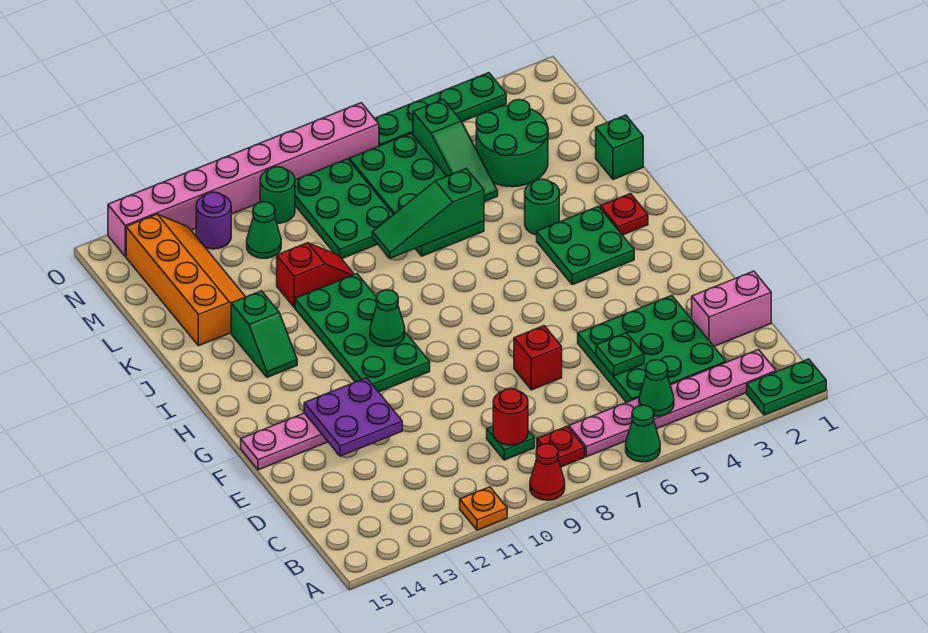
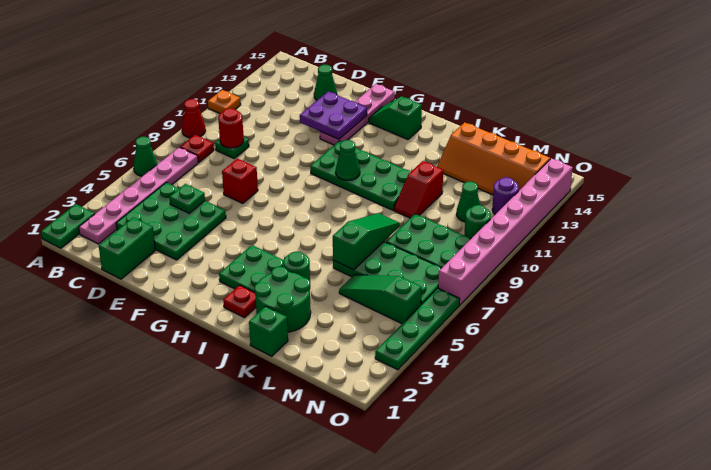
green cone B5 level 2 -> green cone D14 level 1
pink brick D1:D2 level 1 -> green brick D1:D2 level 1
green slope I13:J13 level 1 top J -> green slope G14:H14 level 1 top H
green round brick L3:M4 level 1 -> green round brick J2:K3 level 1

